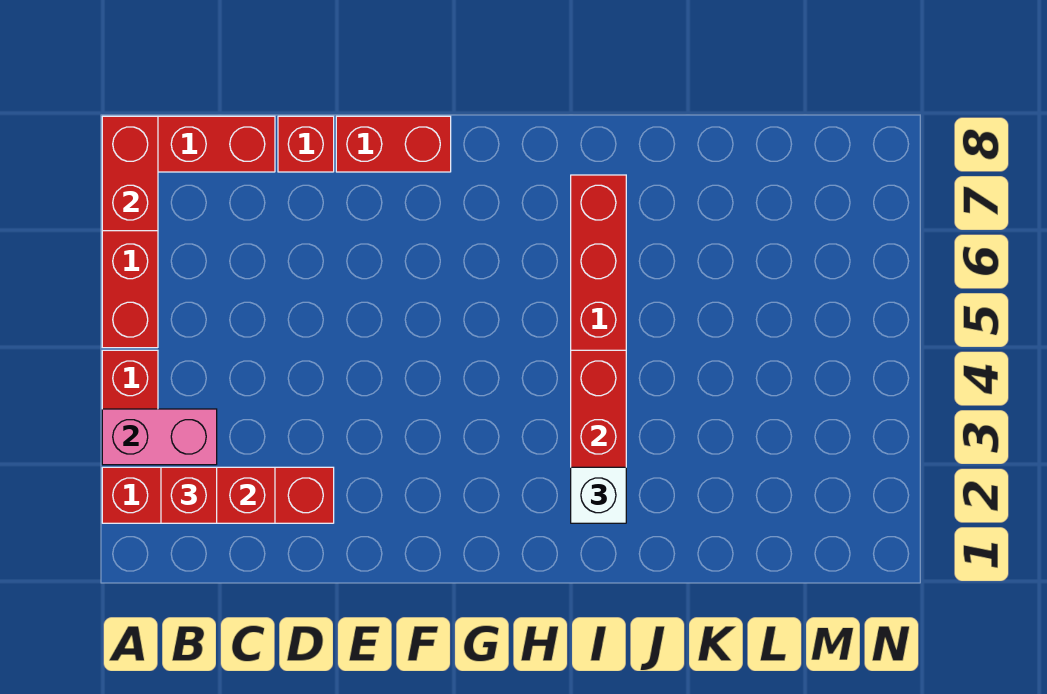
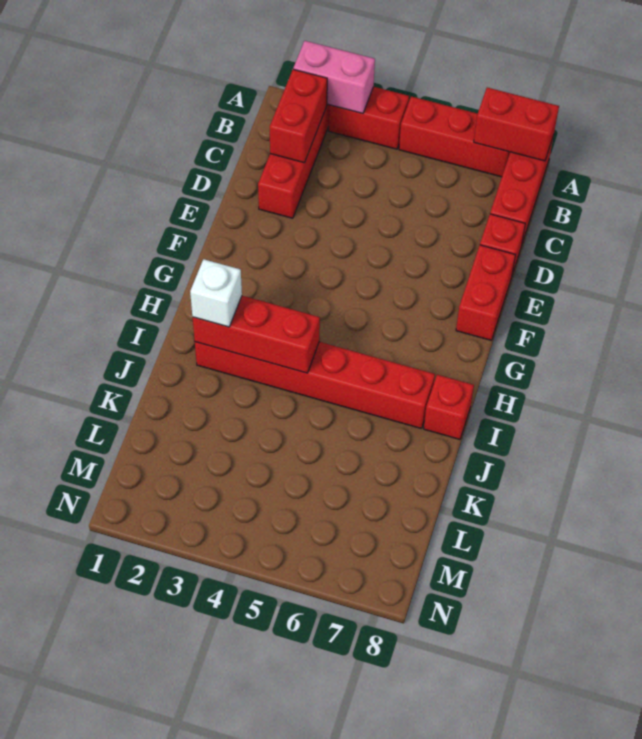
pink brick A3:B3 level 2 -> pink brick A2:A3 level 2
red brick B2 level 3 -> red brick I8 level 1

